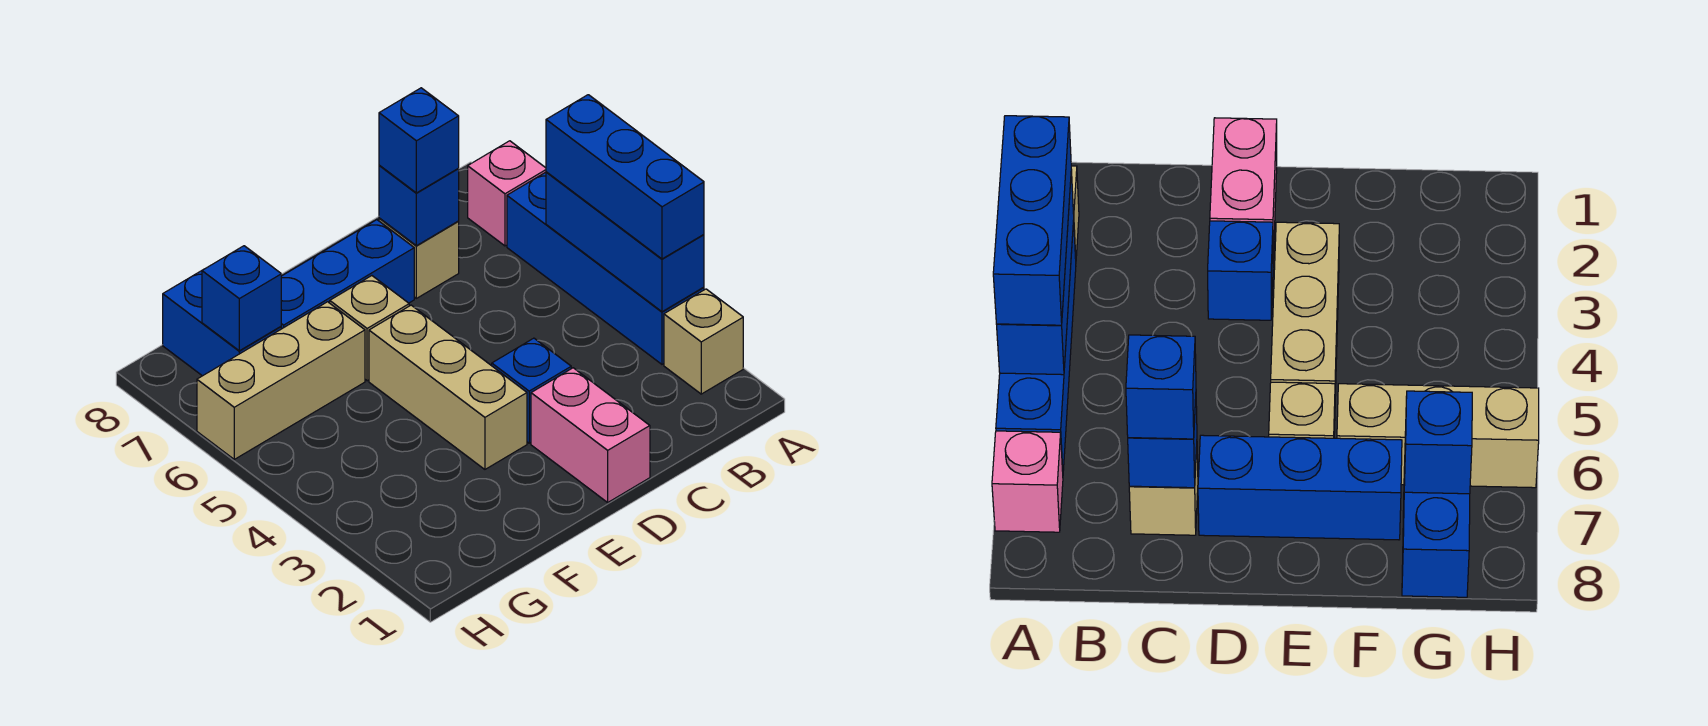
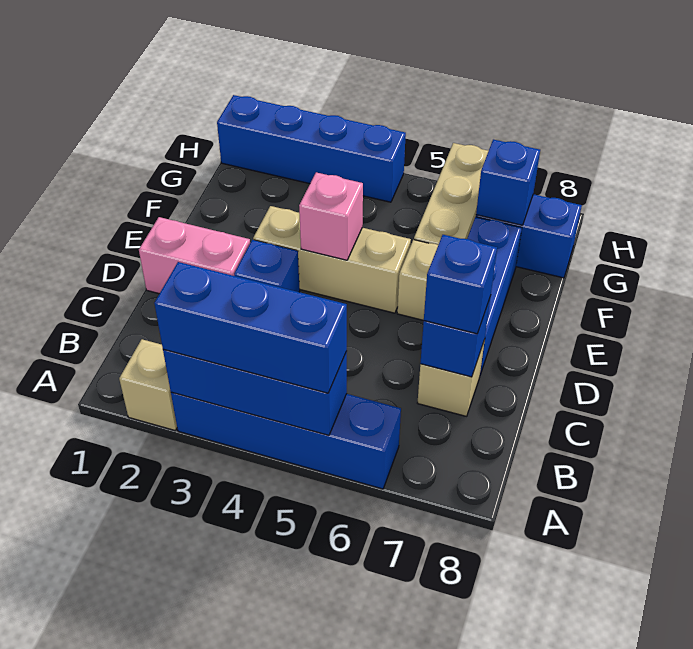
pink brick A7 level 1 -> pink brick E4 level 2
none -> blue brick H1:H4 level 1

